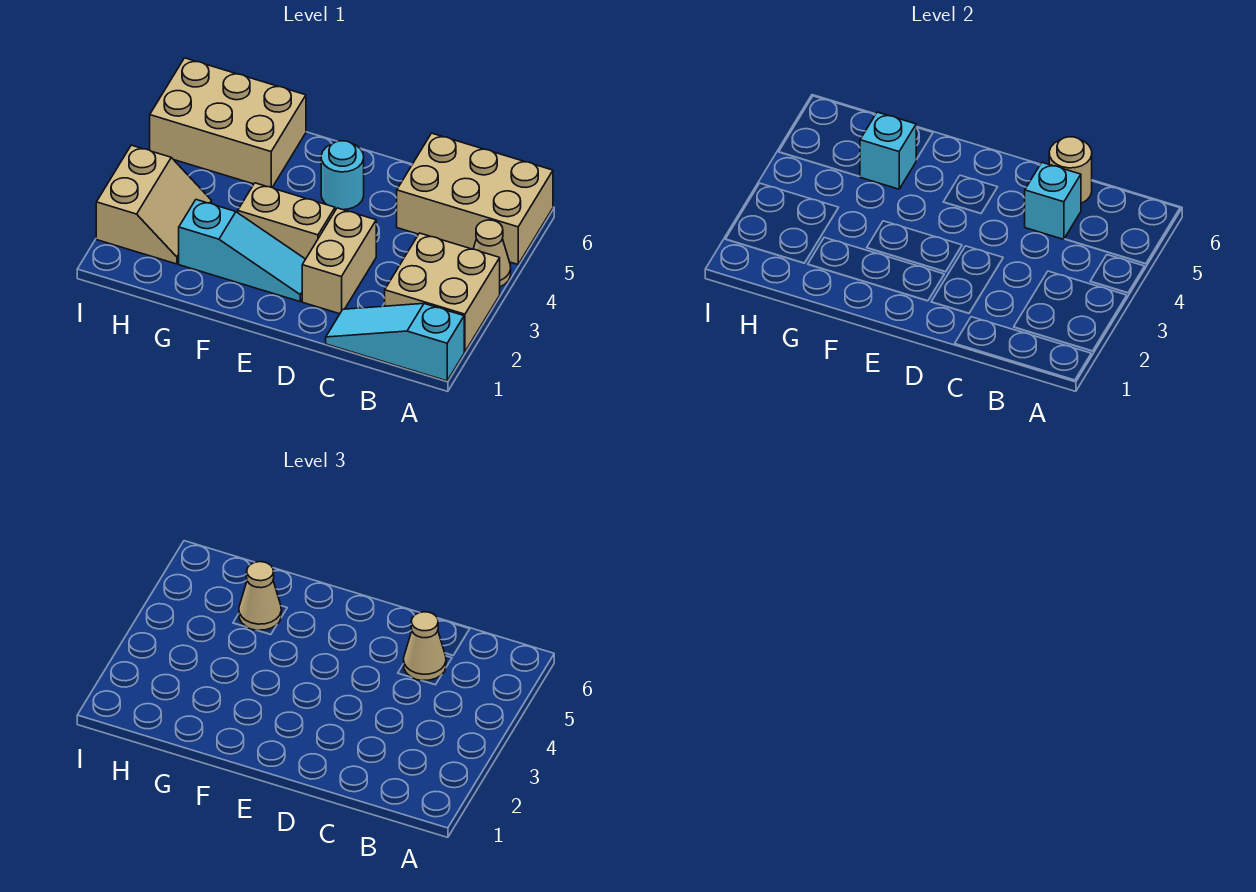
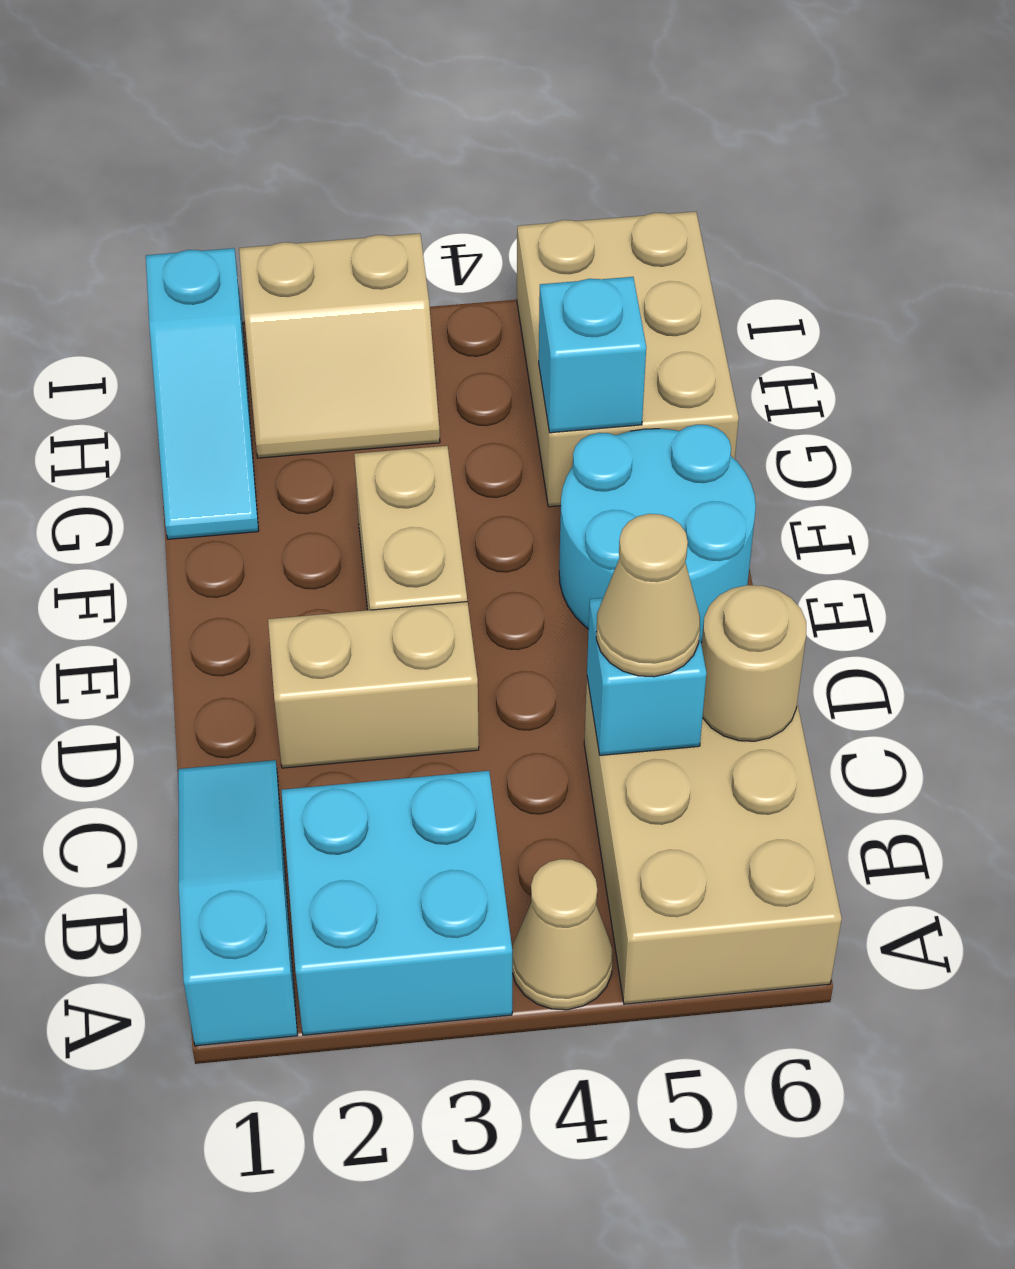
tan brick A2:B3 level 1 -> cyan brick A2:B3 level 1
cyan slope E2:G2 level 1 top G -> cyan slope G1:I1 level 1 top I
cyan round brick E5 level 1 -> cyan round brick E5:F6 level 1
tan cone G5 level 3 -> none

